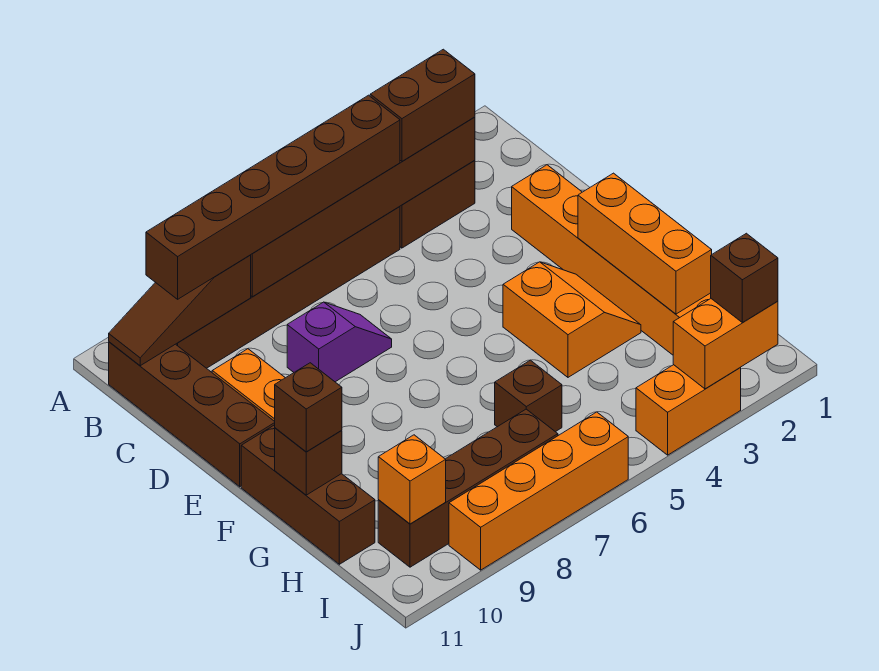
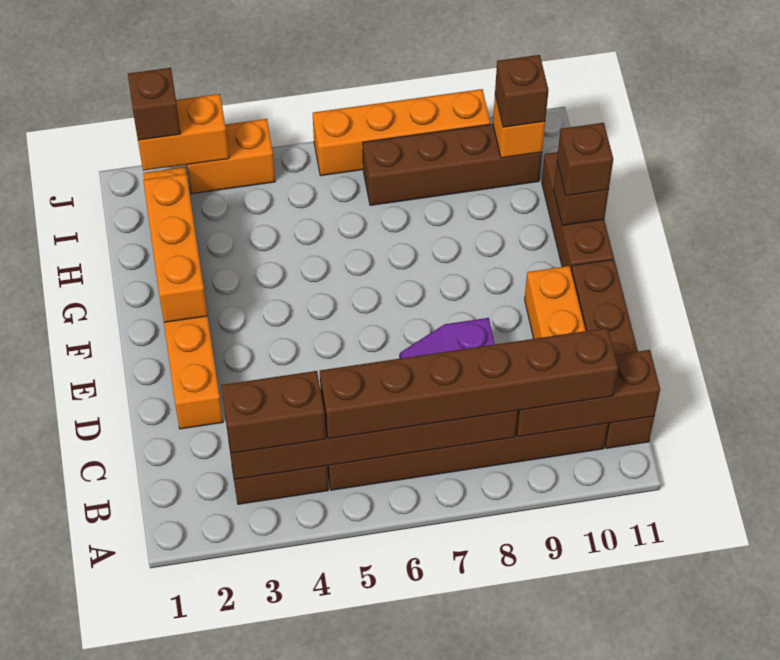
brown slope B9:B11 level 2 top 9 -> brown brick B9:B11 level 2
orange slope F3:G4 level 1 top 4 -> none
brown brick H6 level 1 -> brown brick I10 level 3

